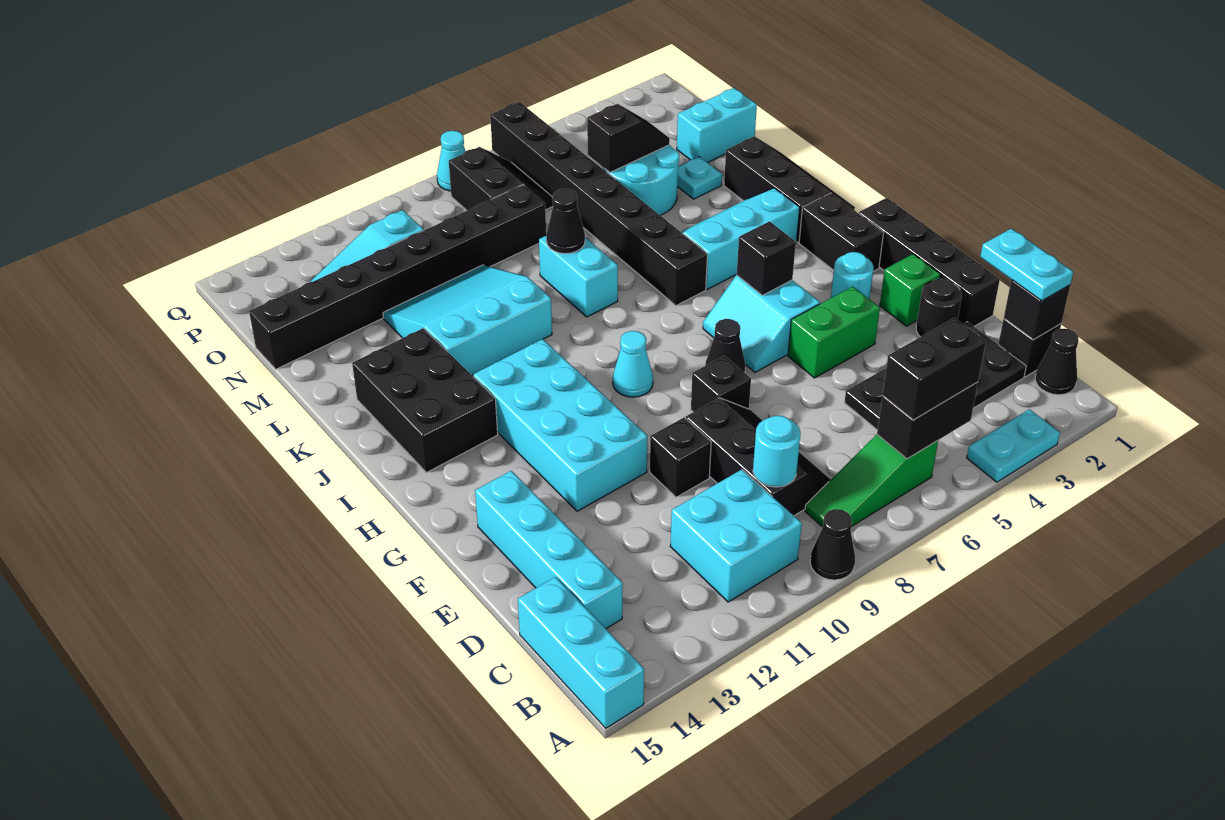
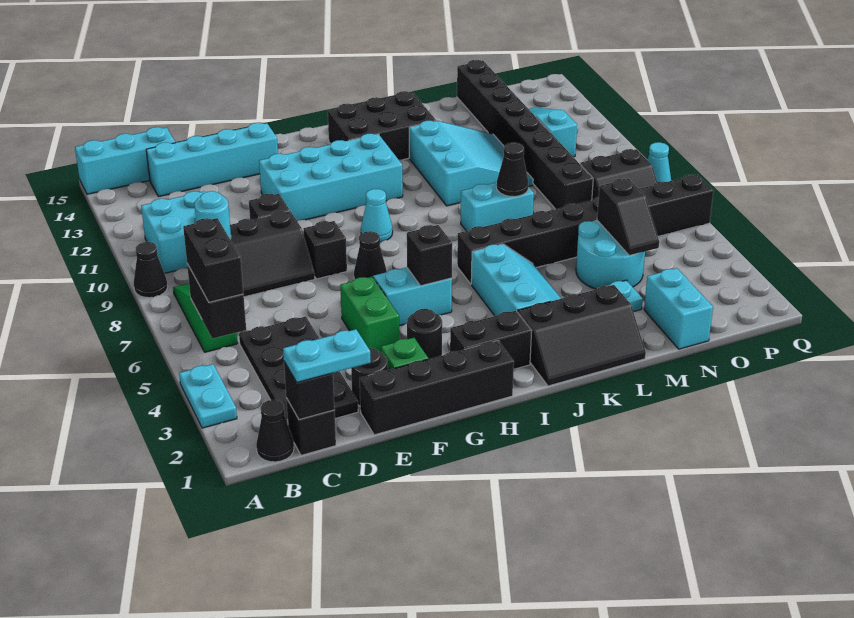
cyan round brick G3 level 1 -> black round brick G3 level 1

